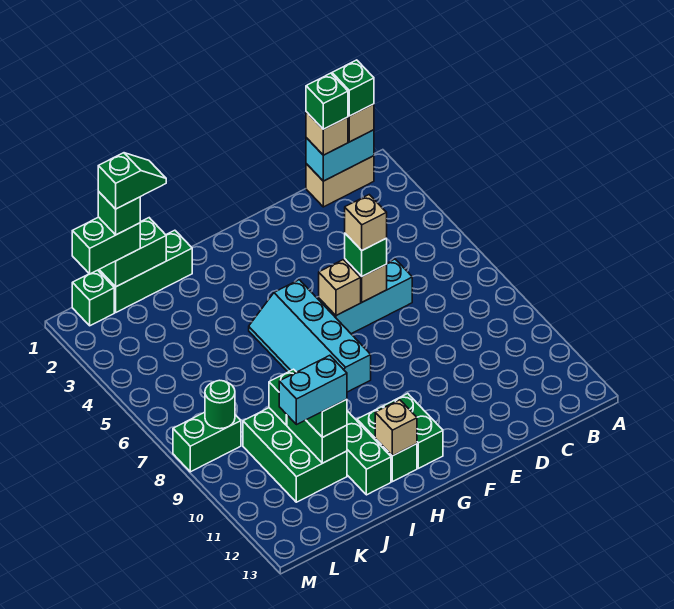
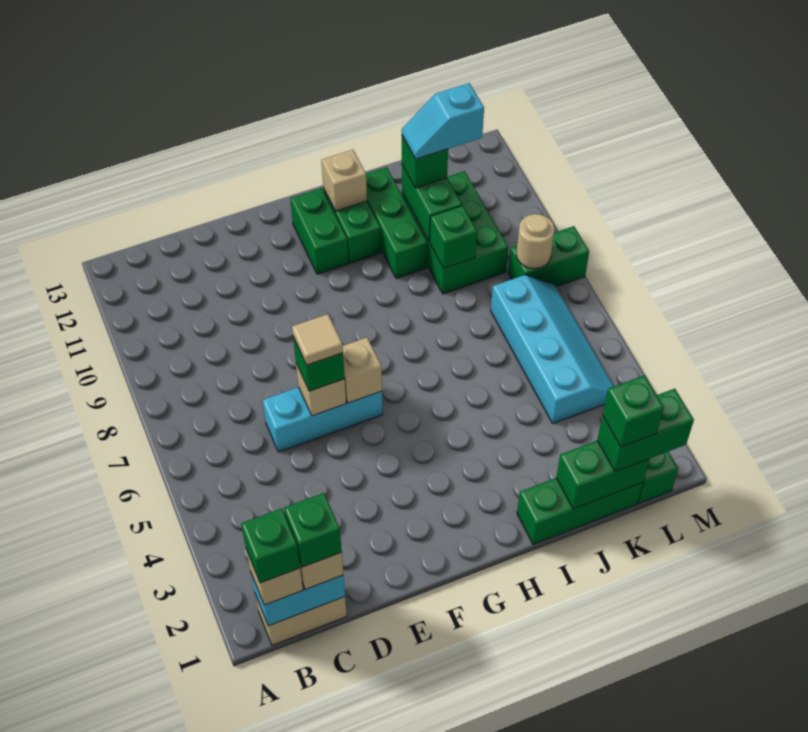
tan brick E6 level 4 -> tan tile E6 level 4
cyan slope G5:H8 level 1 top G -> cyan slope K4:L7 level 1 top K
green slope J1:K1 level 5 top K -> none
cyan brick J11:K11 level 4 -> cyan slope J11:K11 level 4 top K
green round brick L8 level 2 -> tan round brick L8 level 2

